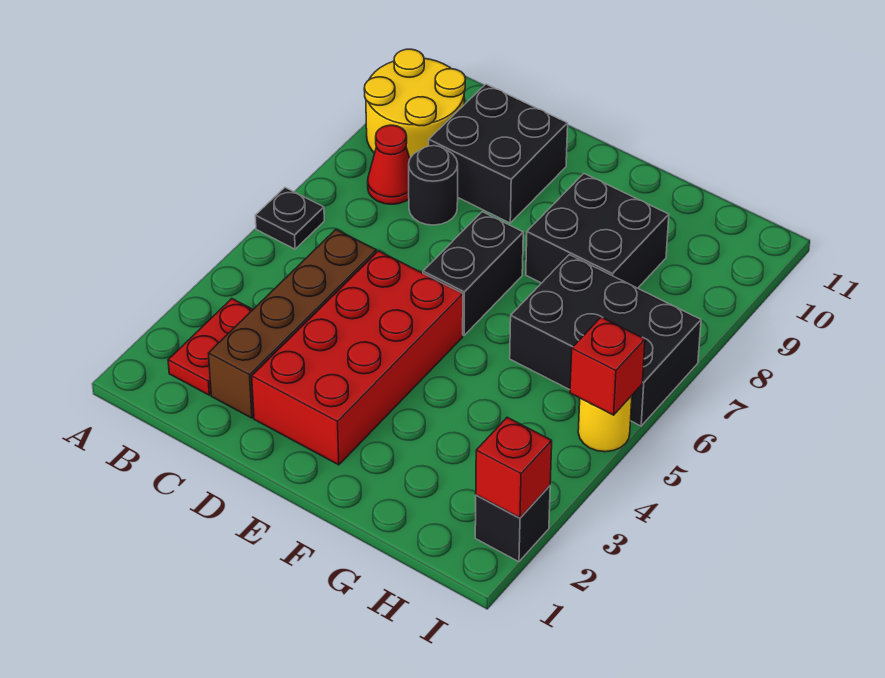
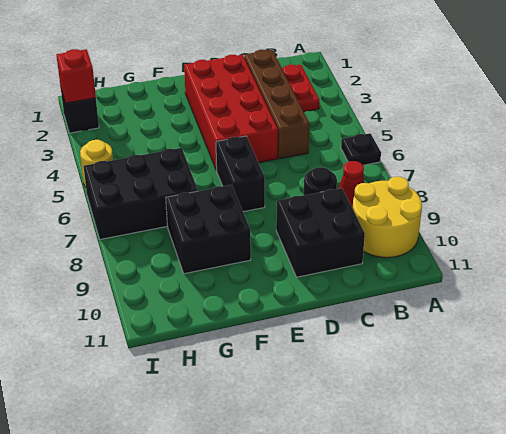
red brick I5 level 2 -> none

